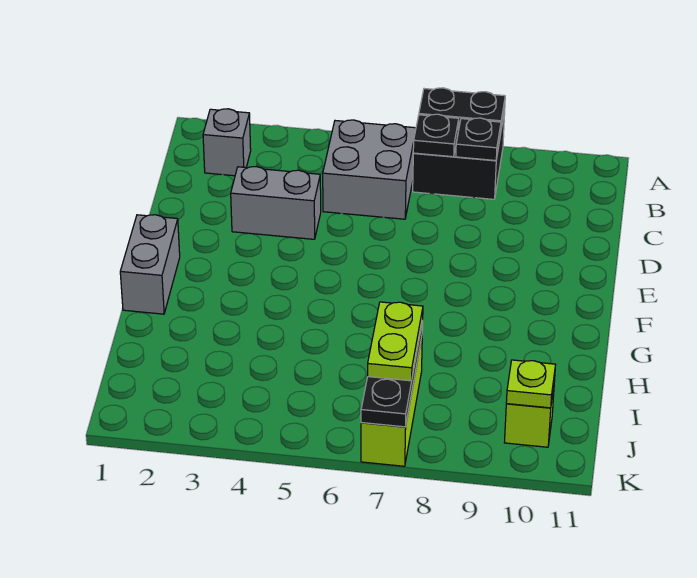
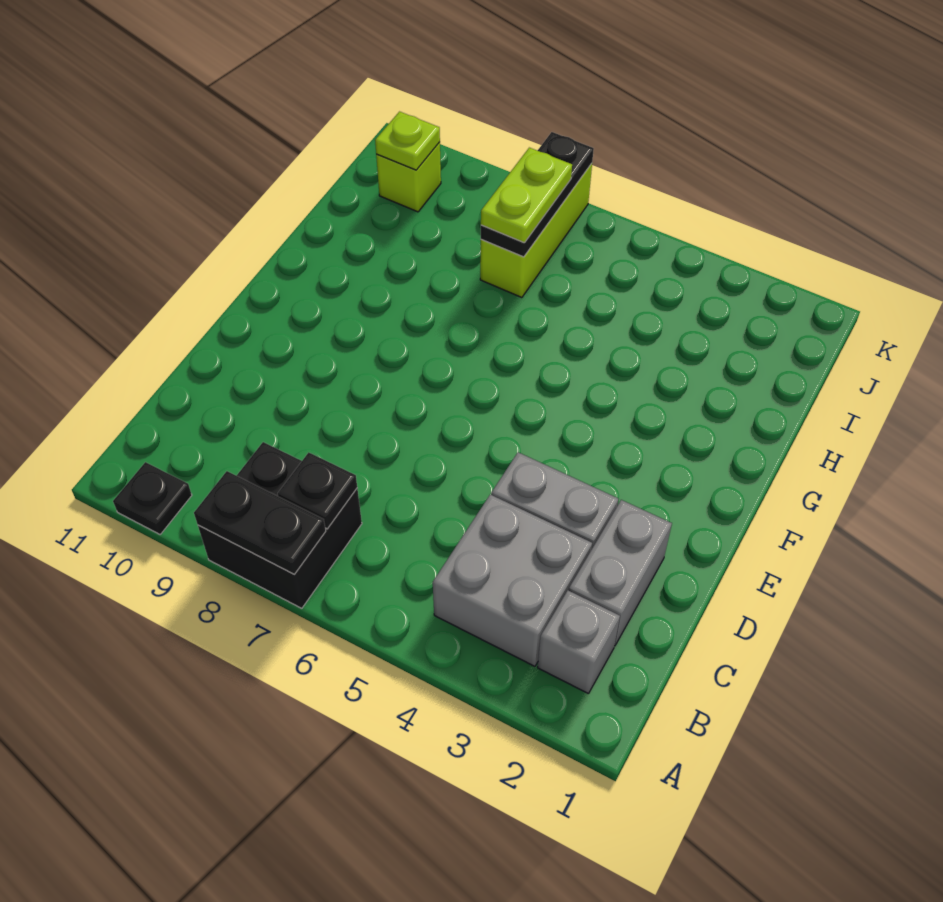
grey brick B5:C6 level 1 -> grey brick B3:C4 level 1
black plate B8 level 2 -> black plate A10 level 1
grey brick F1:G1 level 1 -> grey brick C2:D2 level 1

